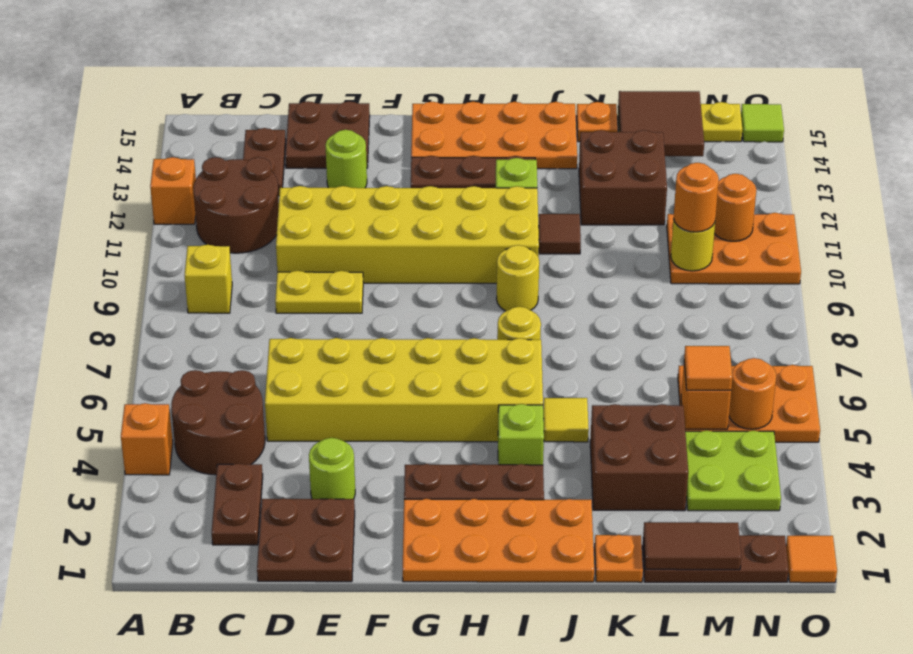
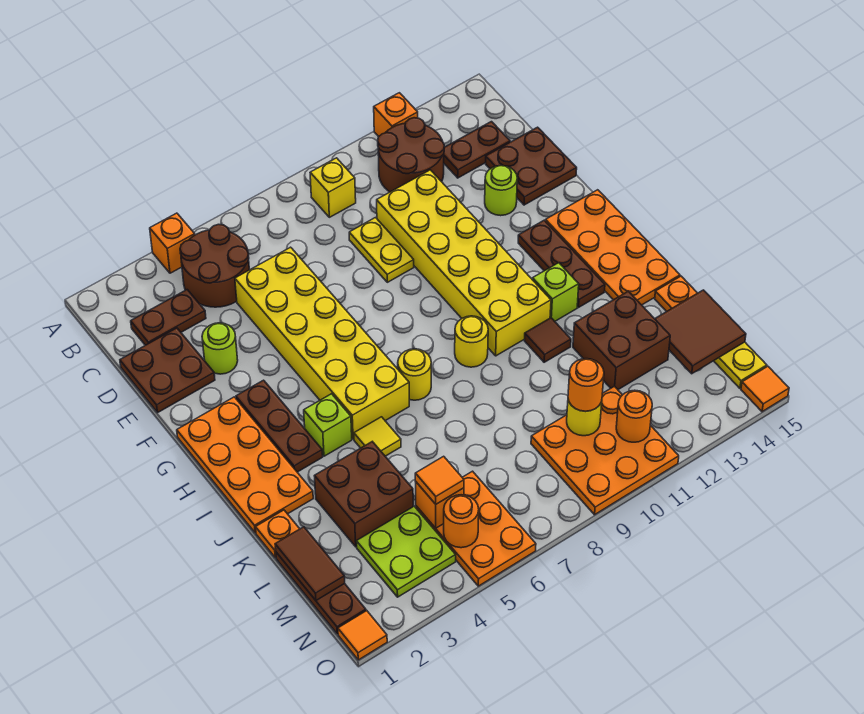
orange plate M10:O11 level 1 -> orange plate M9:O11 level 1
lime tile O15 level 1 -> orange tile O15 level 1

